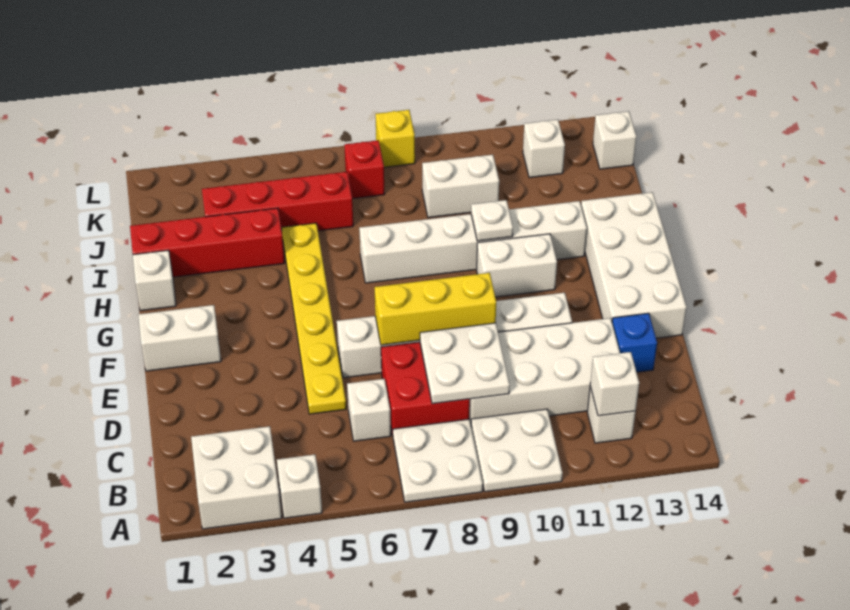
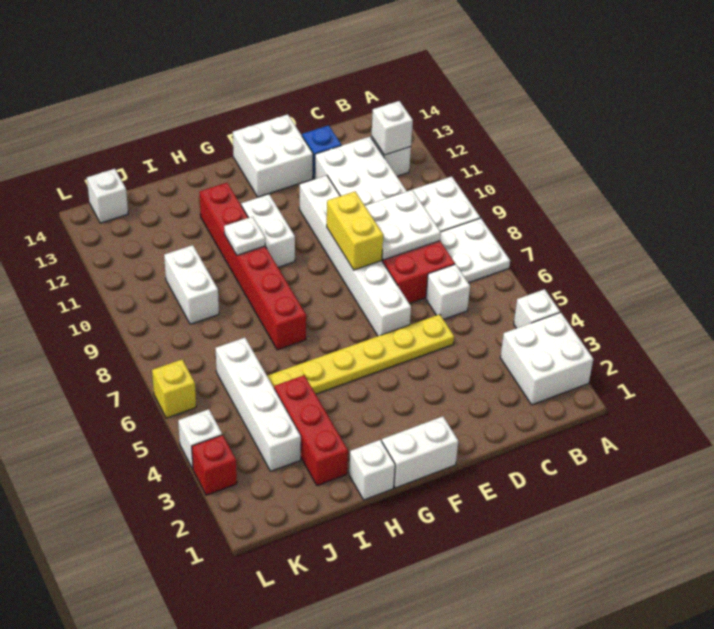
yellow brick E7:E9 level 2 -> yellow brick E8:E9 level 2
white brick E13:H14 level 1 -> white brick E13:F14 level 1
white brick F1:F2 level 1 -> white brick F1:G1 level 1
white brick H7:H12 level 1 -> red brick H7:H12 level 1
red brick I1:I4 level 1 -> red brick I2:I4 level 1
red brick J3:J6 level 1 -> white brick J3:J6 level 1
red brick K7 level 1 -> red brick L3 level 1
white brick K12 level 1 -> white brick L4 level 1
yellow brick L8 level 1 -> yellow brick L6 level 1

